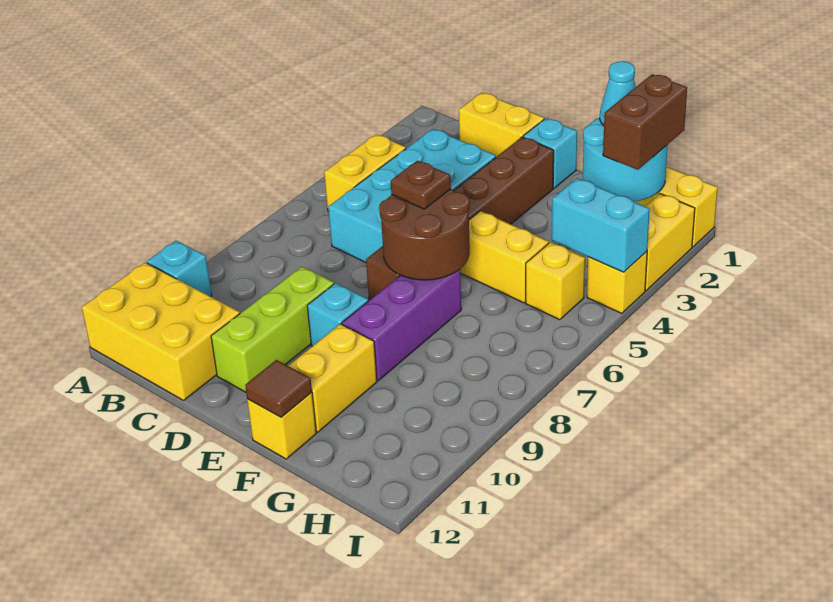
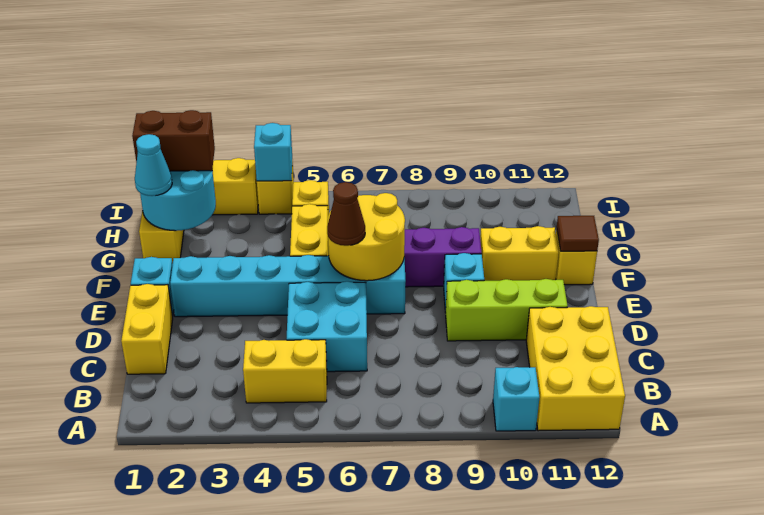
cyan brick C3:D6 level 1 -> cyan brick C5:D6 level 1
brown brick E2:E7 level 1 -> cyan brick E2:E7 level 1
brown round brick E6:F7 level 2 -> yellow round brick E6:F7 level 2
brown plate E6 level 3 -> brown cone E6 level 3
cyan brick H4:I4 level 2 -> cyan brick I4 level 2

